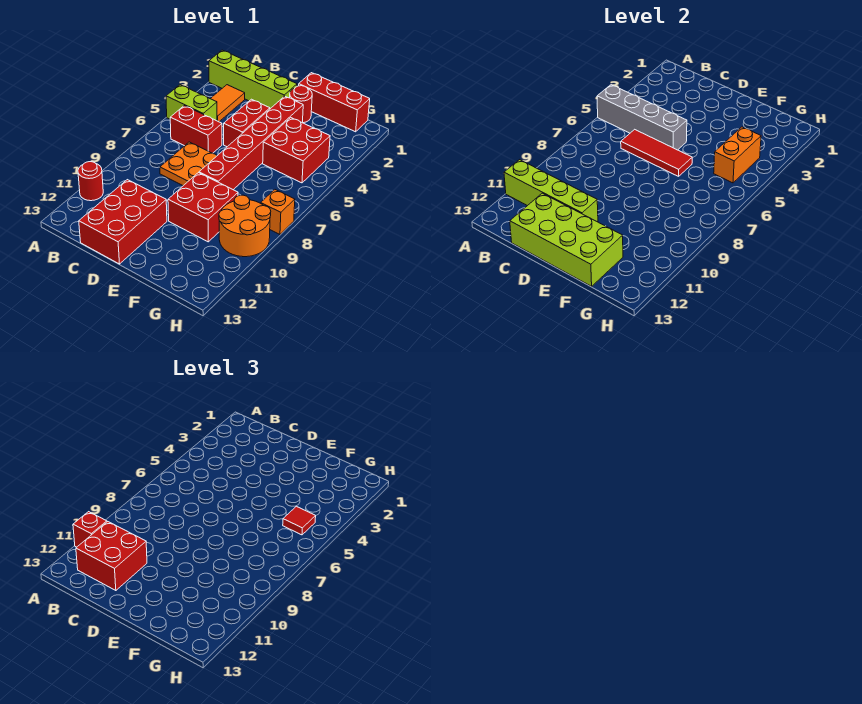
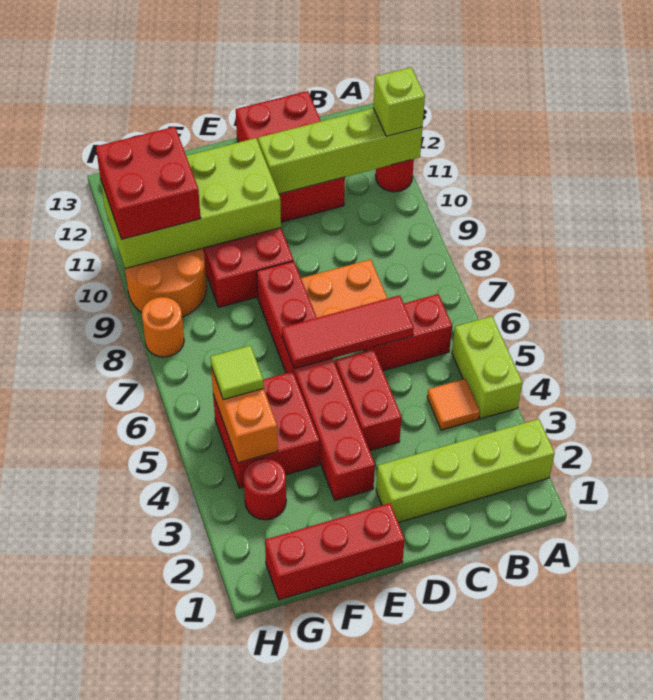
lime brick A5:B5 level 1 -> lime brick A4:A5 level 1
grey brick A5:D5 level 2 -> none
red brick A11 level 3 -> lime brick A11 level 3
orange tile B3:B4 level 1 -> orange tile B4 level 1
red brick B11:C12 level 3 -> red brick G10:H11 level 3
lime brick C12:F13 level 2 -> lime brick E10:H11 level 2
red round brick E2 level 1 -> red round brick G3 level 1
red tile G5 level 3 -> lime tile G5 level 3
orange brick H8 level 1 -> orange round brick H8 level 1

